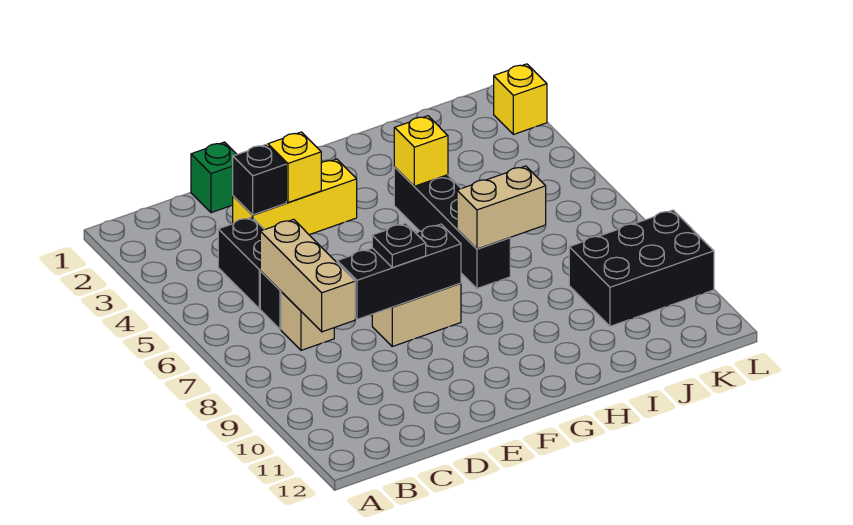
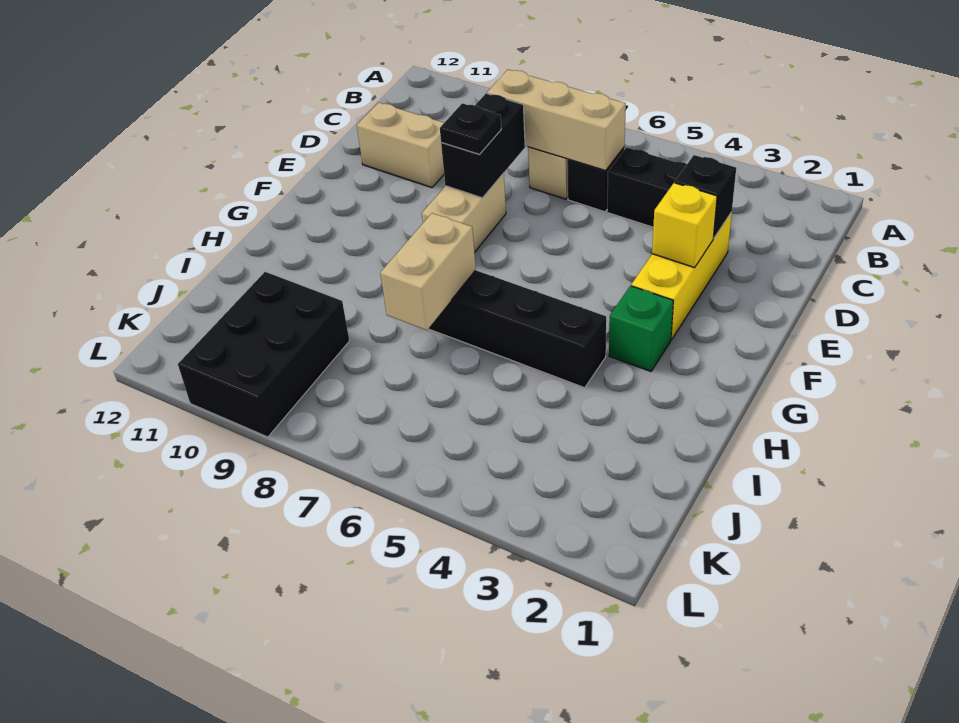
green brick D1 level 1 -> green brick G3 level 1
black brick D8:F8 level 2 -> black brick D8:E8 level 2
none -> tan brick D10:D11 level 1
yellow brick H4 level 2 -> none
yellow brick L2 level 1 -> none

